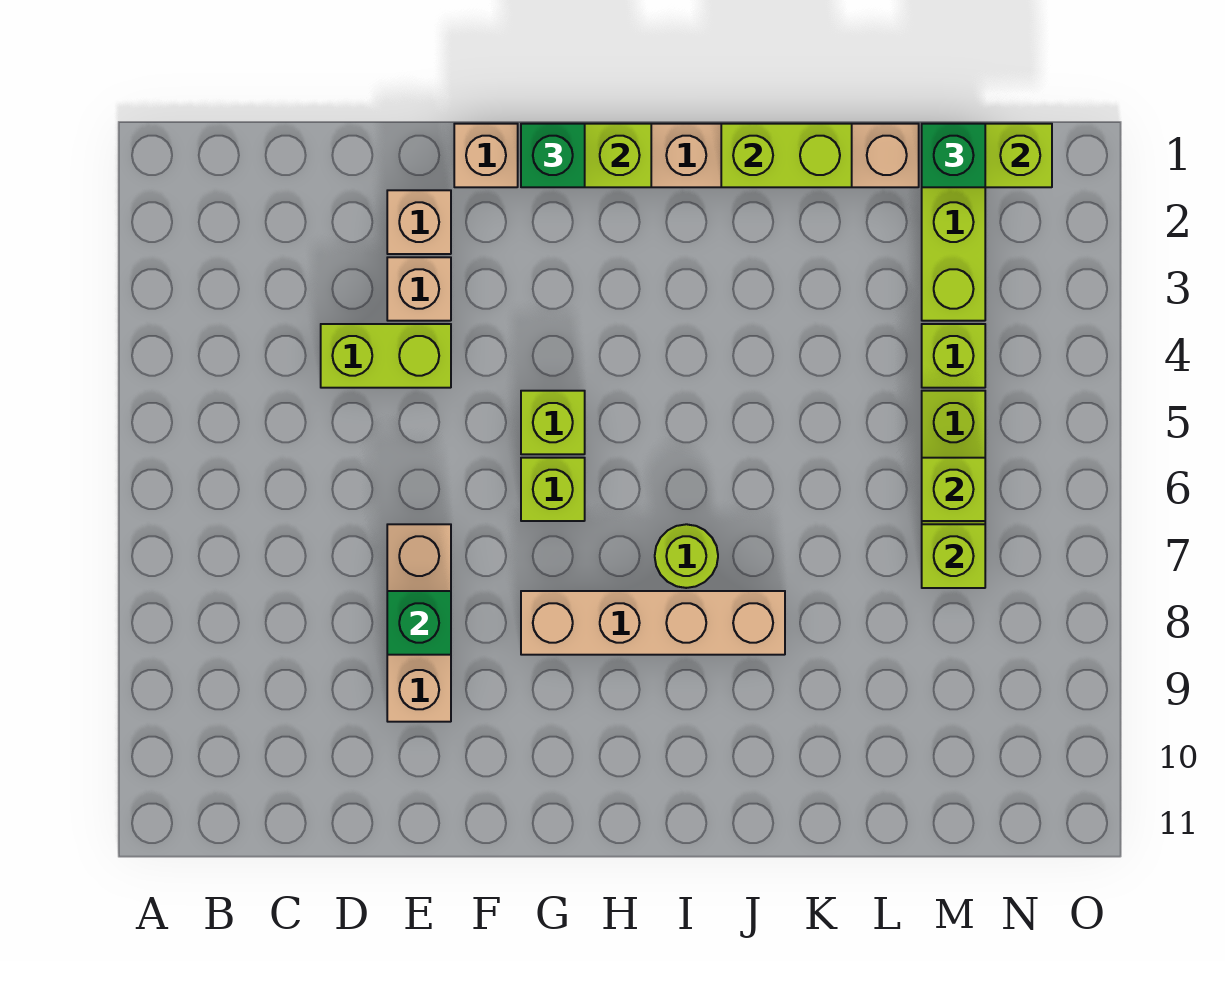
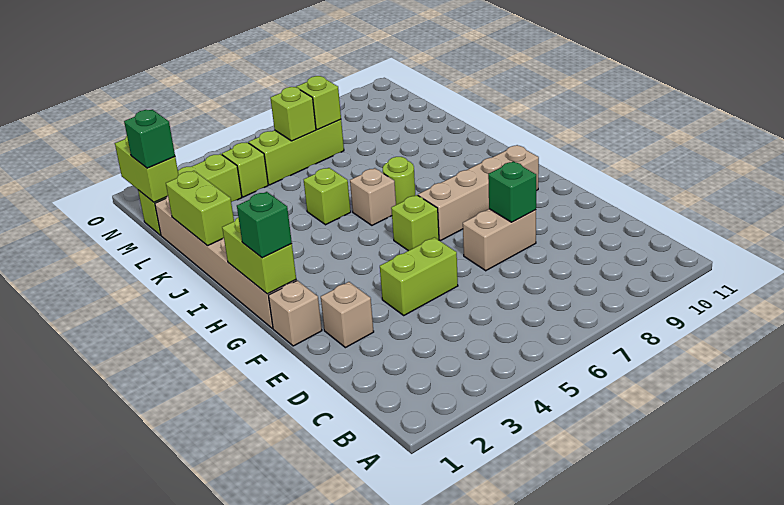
lime brick D4:E4 level 1 -> lime brick E4:E5 level 1
tan brick E3 level 1 -> tan brick I6 level 1
tan brick E7:E9 level 1 -> tan brick E7:E8 level 1
lime brick G5 level 1 -> lime brick J5 level 1
tan brick G8:J8 level 1 -> tan brick G7:G10 level 1

